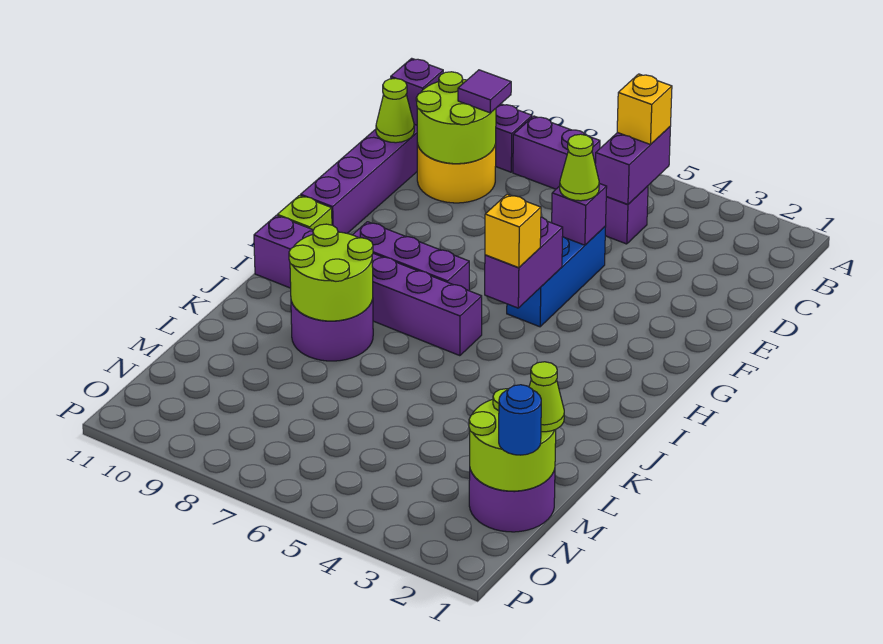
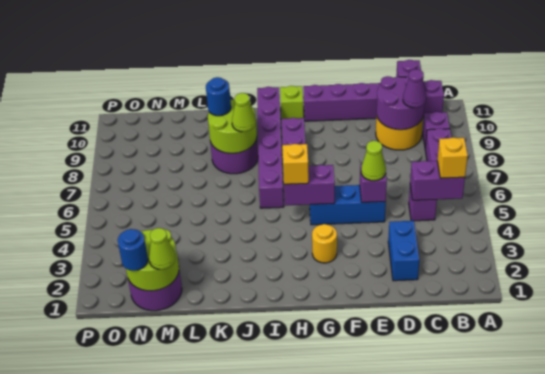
lime round brick C9:D10 level 2 -> purple round brick C9:D10 level 2
purple tile C9 level 3 -> purple cone C9 level 3
none -> blue brick D2:D3 level 1
lime cone D11 level 2 -> lime cone J8 level 3
none -> yellow round brick G3 level 1
none -> blue round brick K9 level 3

